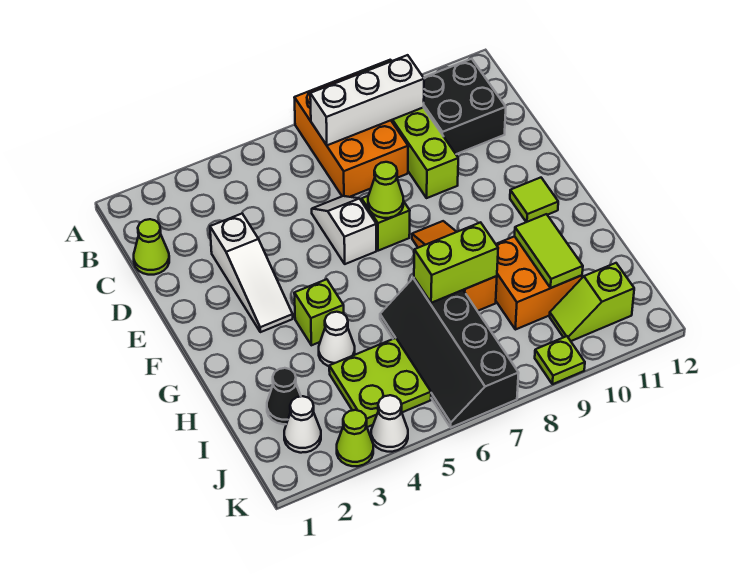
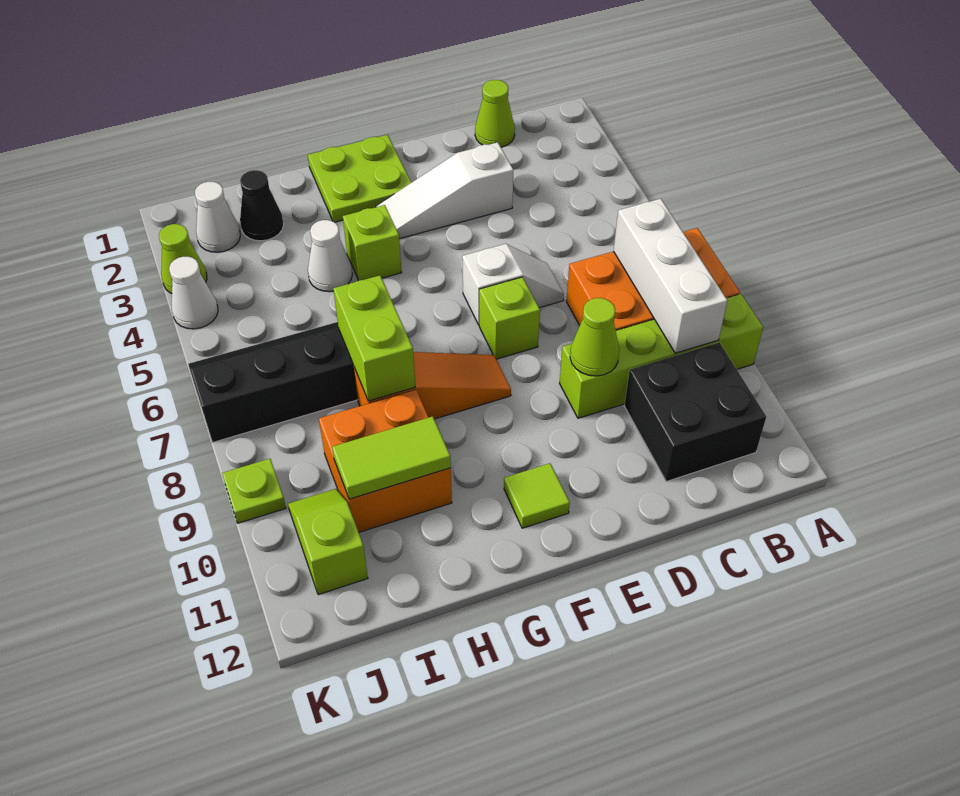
lime cone E7 level 2 -> lime cone D9 level 2
lime plate I4:J5 level 1 -> lime plate F1:G2 level 1

